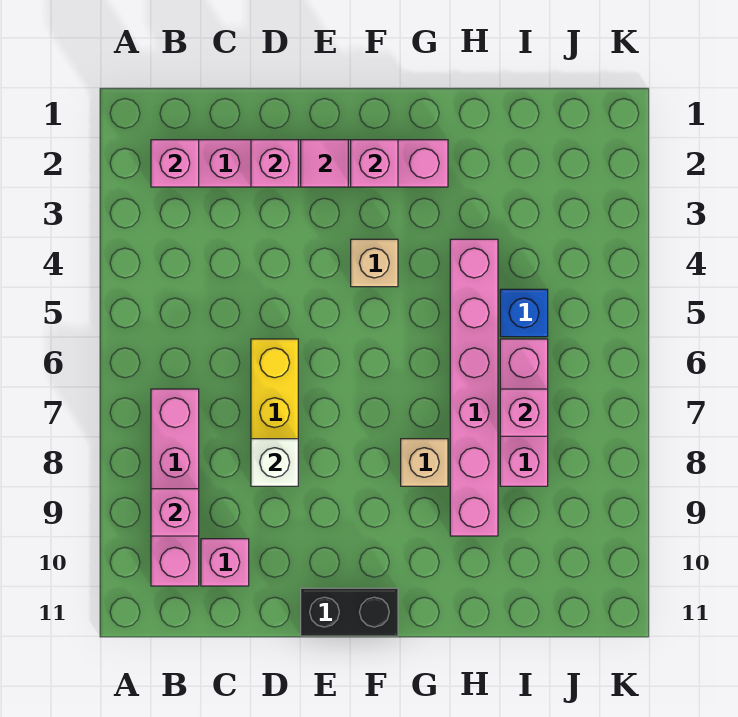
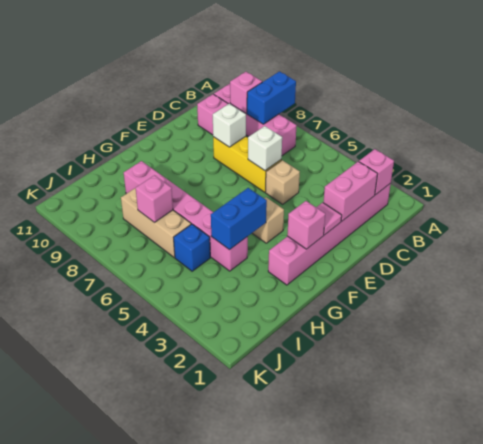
none -> blue brick A8:B8 level 2
pink brick D2 level 2 -> pink brick C2:D2 level 2
none -> white brick D6 level 2
black brick E11:F11 level 1 -> none
none -> blue brick G4:H4 level 2
tan brick G8 level 1 -> tan brick D5 level 1
pink brick I6:I8 level 1 -> tan brick I6:I8 level 1

